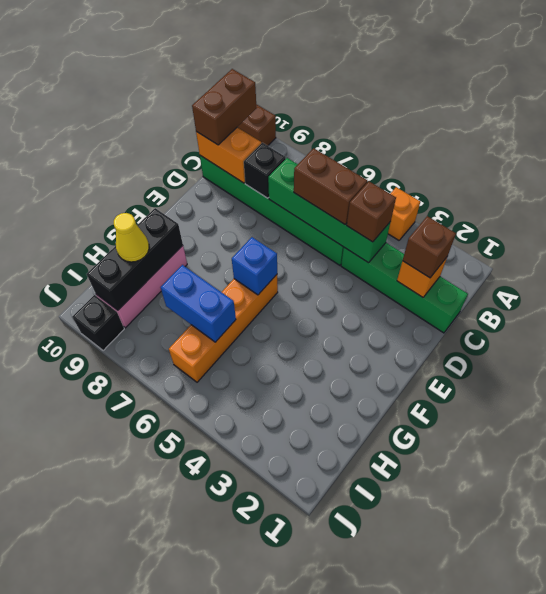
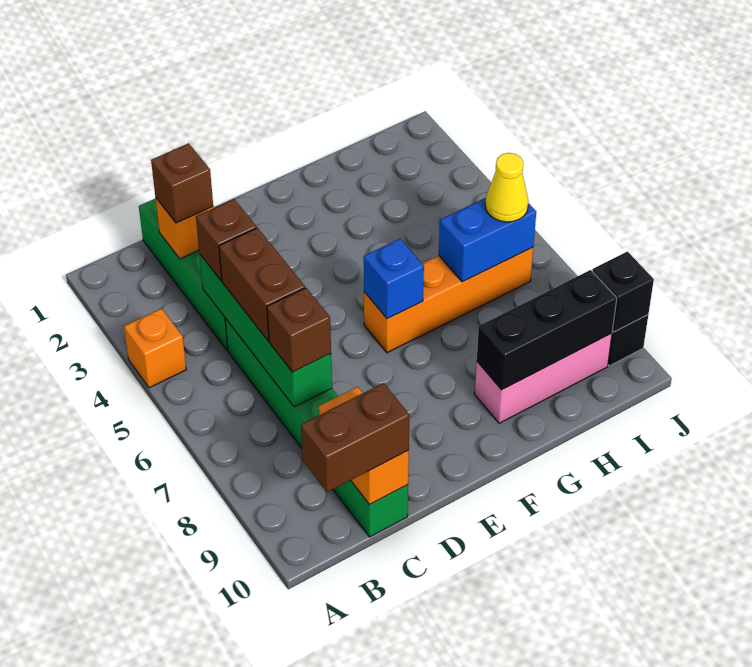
brown brick A10 level 1 -> brown brick C7 level 3
black brick C8 level 2 -> black brick J9 level 2
blue brick H6:H7 level 2 -> blue brick H6:I6 level 2
yellow cone H9 level 3 -> yellow cone I6 level 3

